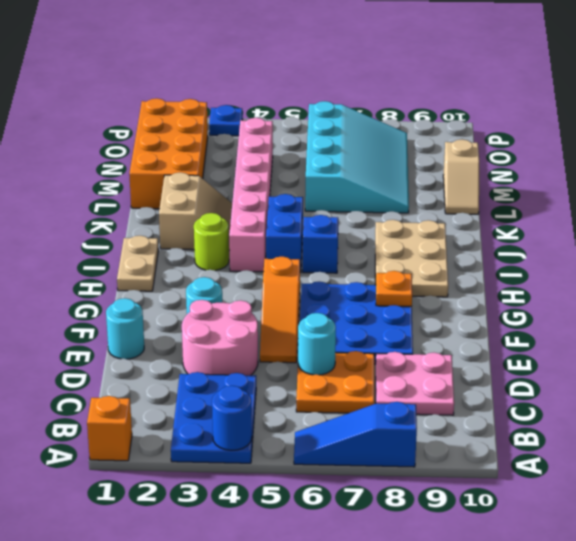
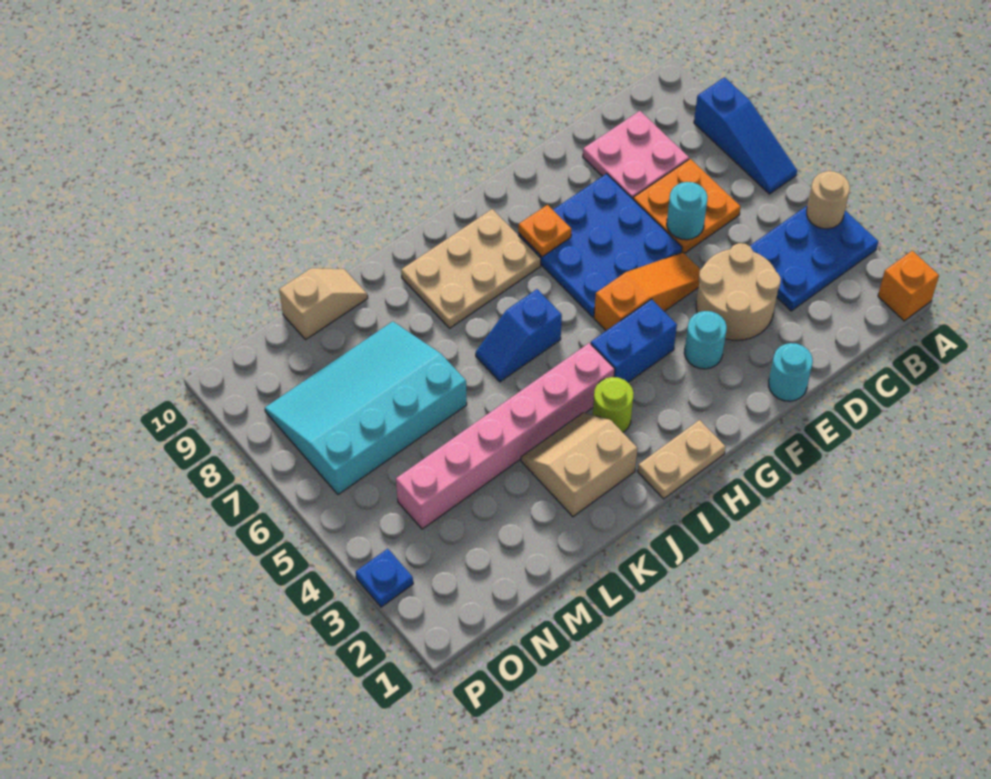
blue round brick A4 level 2 -> tan round brick A4 level 2
pink round brick D3:E4 level 1 -> tan round brick D3:E4 level 1
blue brick I5:J5 level 1 -> blue brick G4:H4 level 1
orange brick L1:O2 level 1 -> none

